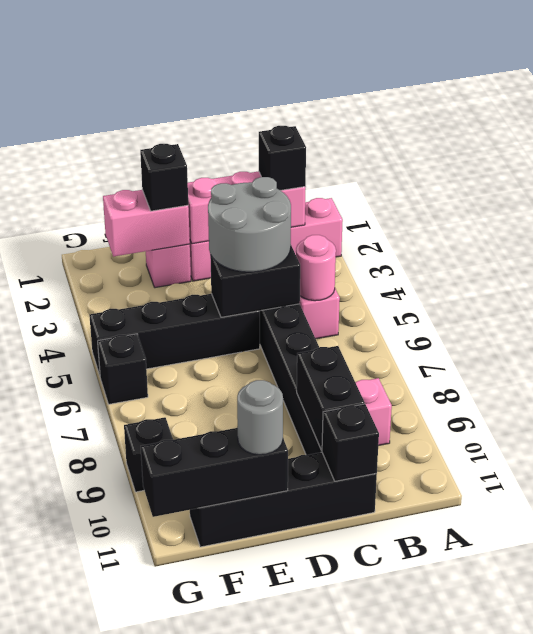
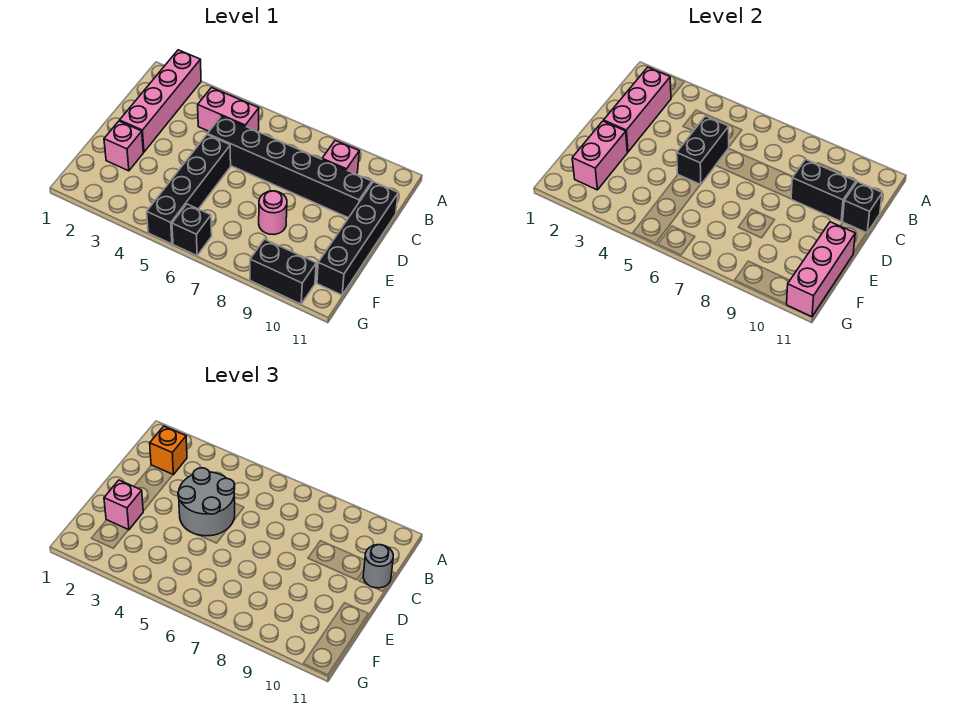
black brick B2 level 3 -> orange brick B2 level 3
pink round brick B5 level 2 -> pink round brick E8 level 1
black brick E2 level 3 -> pink brick E2 level 3
black brick E11:G11 level 2 -> pink brick E11:G11 level 2
grey round brick E11 level 3 -> grey round brick C11 level 3
black brick G9 level 1 -> black brick G9:G10 level 1

